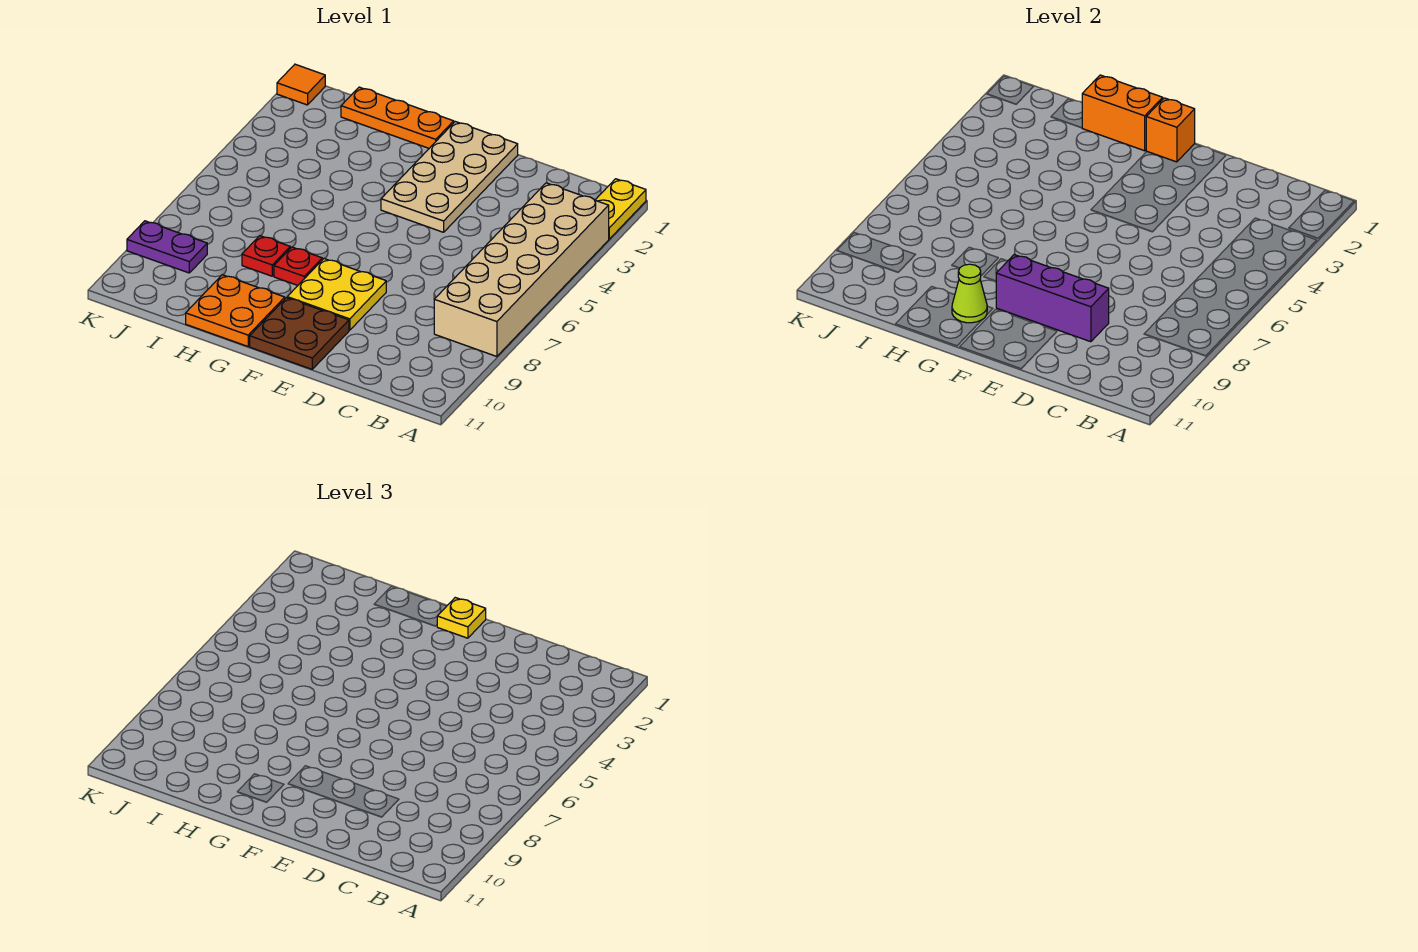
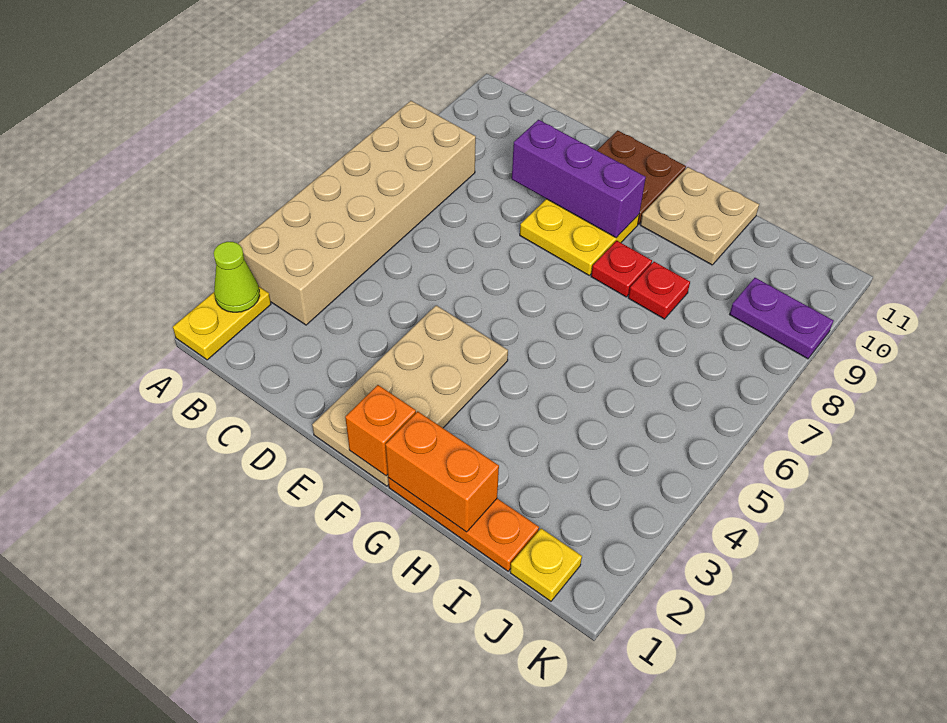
yellow plate F1 level 3 -> yellow plate J1 level 1
orange plate G10:H11 level 1 -> tan plate G10:H11 level 1
lime cone G10 level 2 -> lime cone A2 level 2
orange tile K1 level 1 -> none

